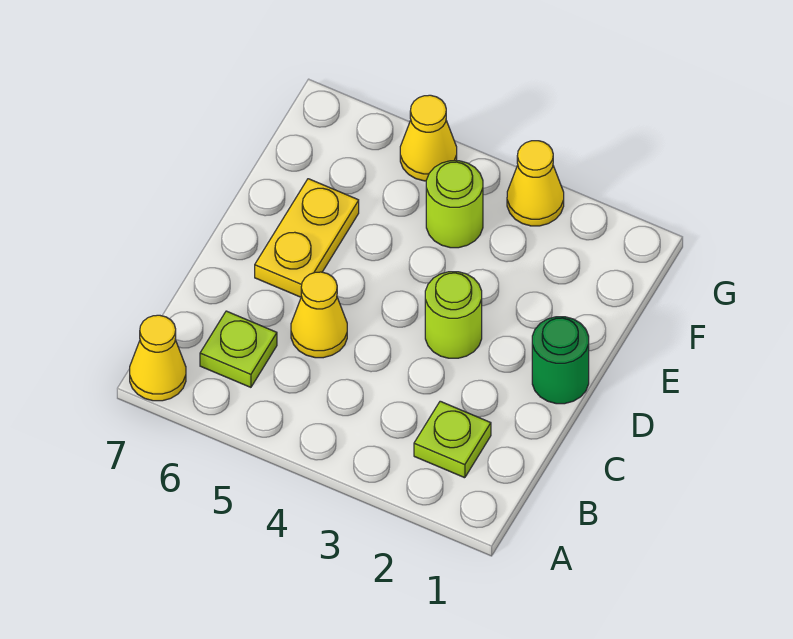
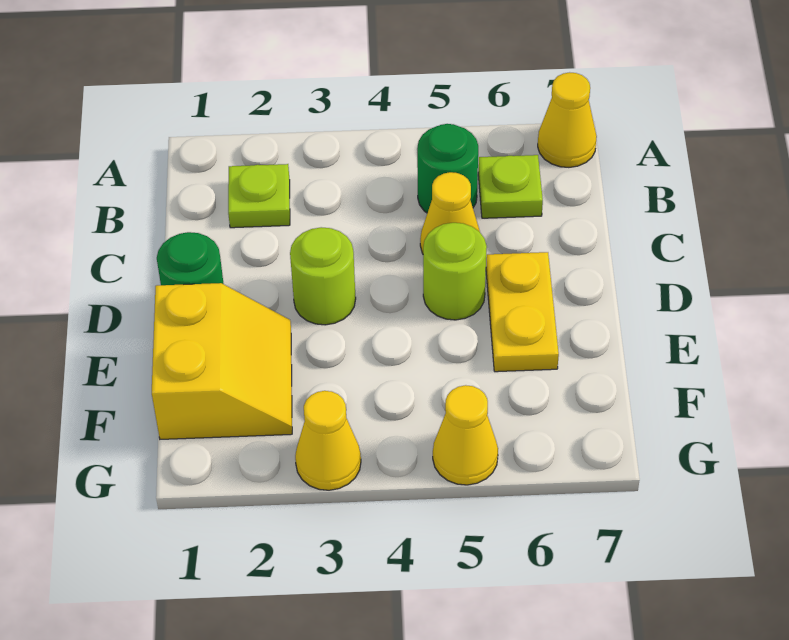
none -> green round brick B5 level 1
none -> yellow slope E1:F2 level 1 top 1
lime round brick F4 level 1 -> lime round brick D5 level 1

